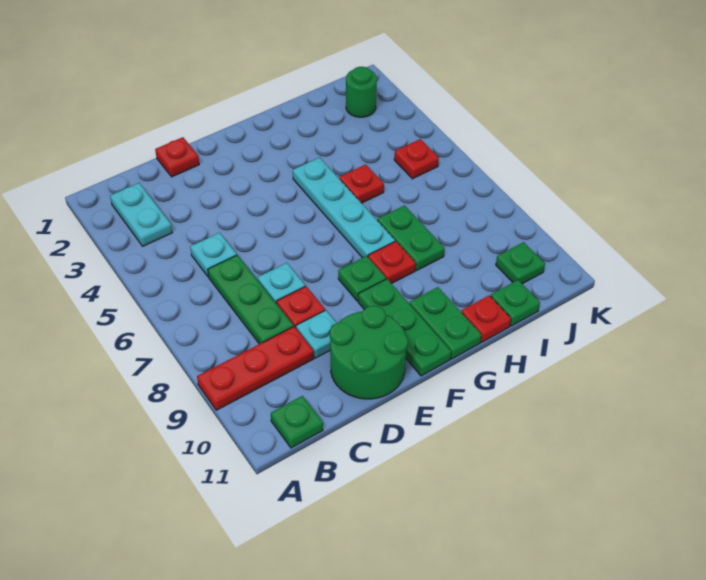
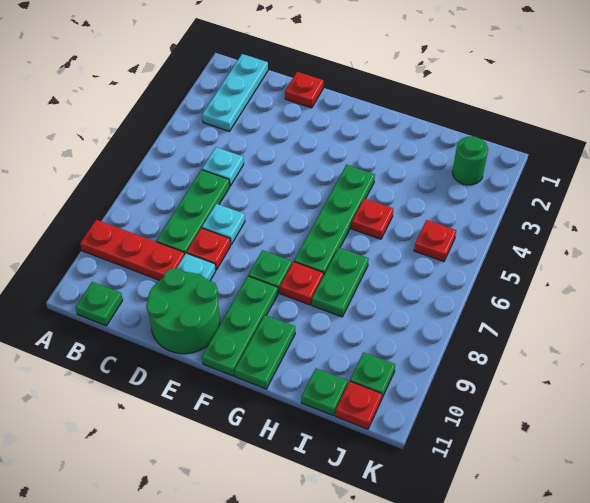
cyan plate B2:B3 level 1 -> cyan plate B1:B3 level 1
cyan plate G4:G7 level 1 -> green plate G4:G7 level 1
red plate H11 level 1 -> red plate J11 level 1

